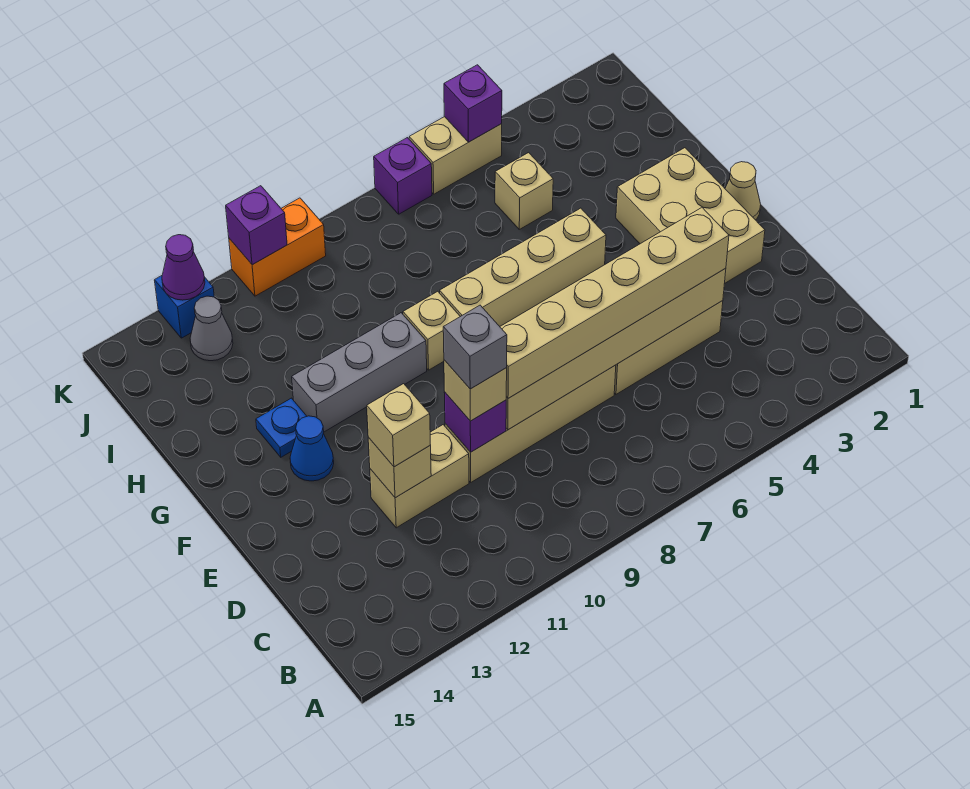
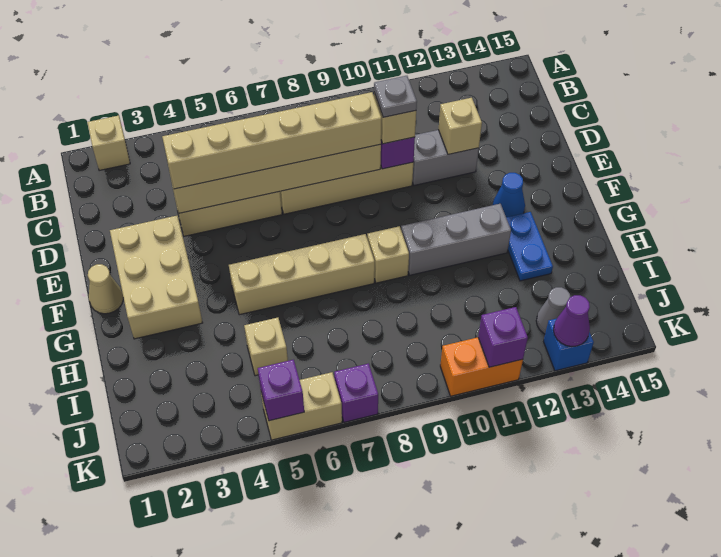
grey brick D10 level 4 -> grey plate D10 level 4
tan brick D11:D12 level 1 -> grey brick D11:D12 level 1
tan brick D12 level 3 -> tan brick A2 level 1
blue plate G13 level 1 -> blue plate G13:H13 level 1

